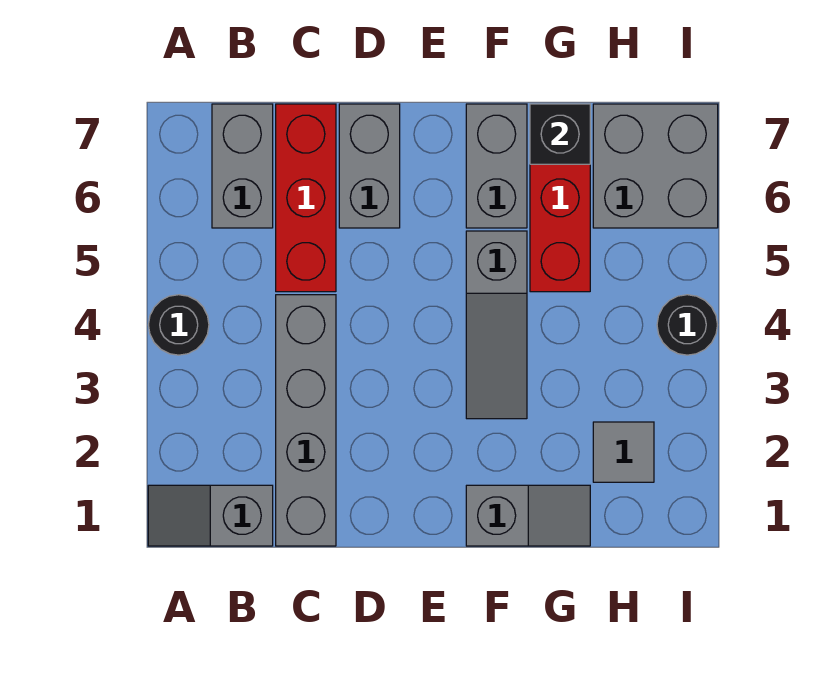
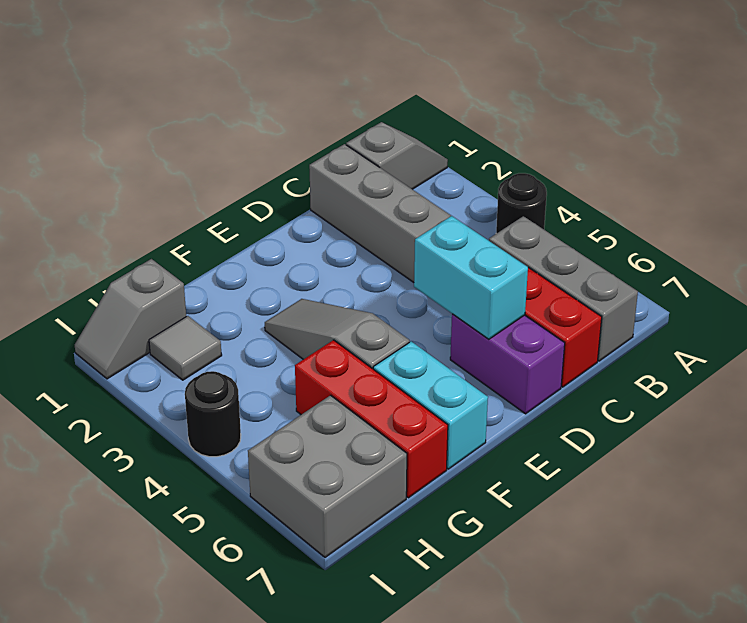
grey brick B6:B7 level 1 -> grey brick B5:B7 level 1
none -> cyan brick D5:D6 level 2
grey brick D6:D7 level 1 -> purple brick D6:D7 level 1
grey slope F1:G1 level 1 top F -> grey slope H1:I1 level 1 top H
grey brick F6:F7 level 1 -> cyan brick F6:F7 level 1
black brick G7 level 2 -> none

